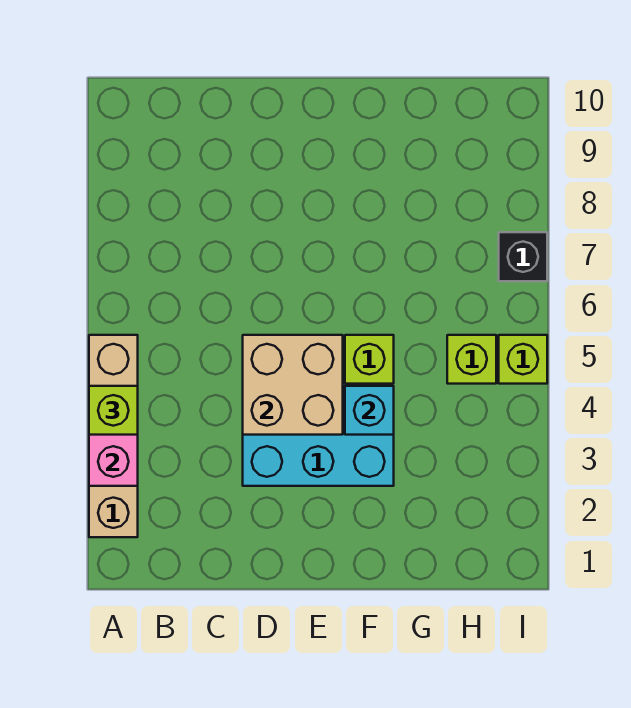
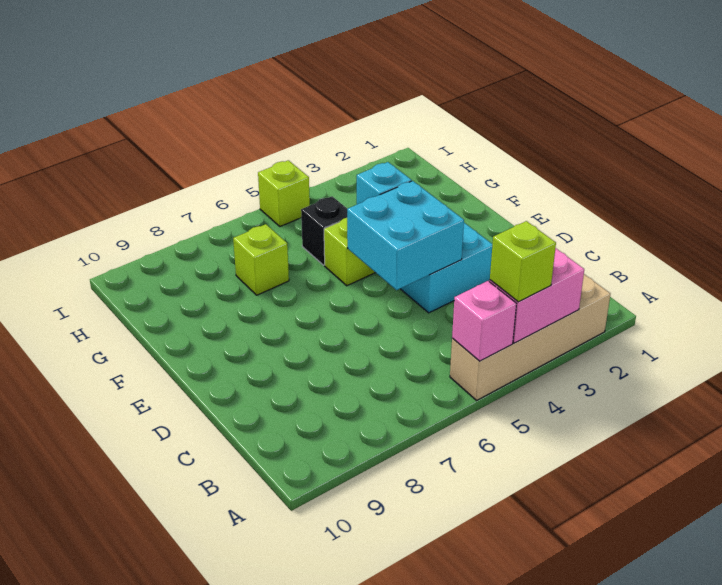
none -> pink brick A5 level 2
tan brick D4:E5 level 2 -> cyan brick D4:E5 level 2
lime brick H5 level 1 -> lime brick G7 level 1
black brick I7 level 1 -> black brick G5 level 1

